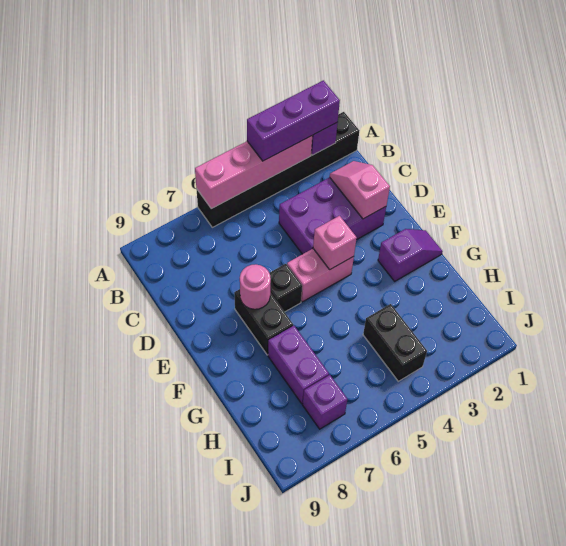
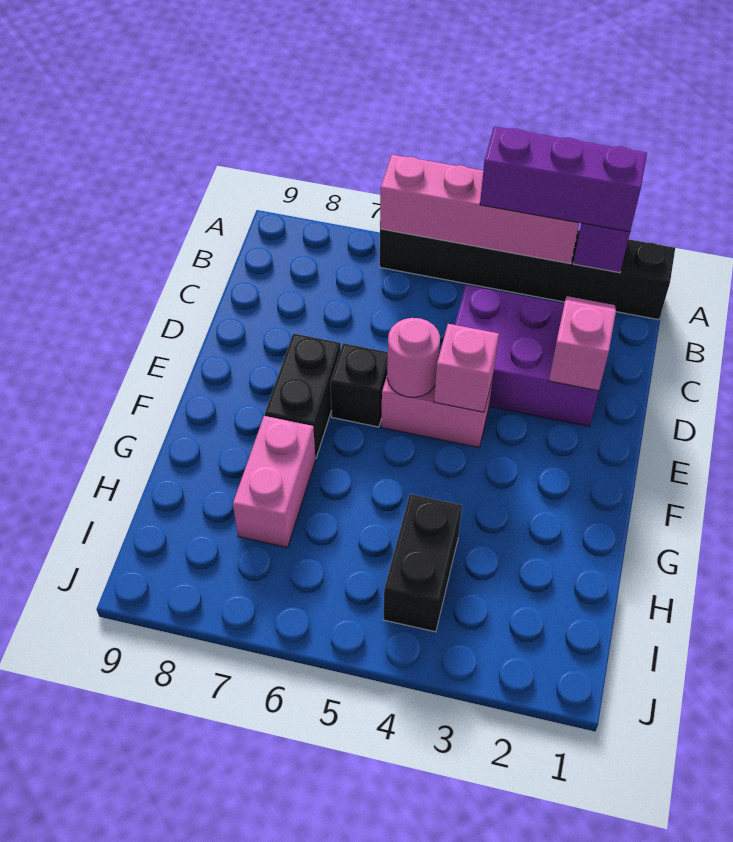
pink round brick E7 level 2 -> pink round brick E5 level 2
purple slope F1:F2 level 1 top 2 -> none
purple brick G7:H7 level 1 -> pink brick G7:H7 level 1
purple brick I7 level 1 -> none

